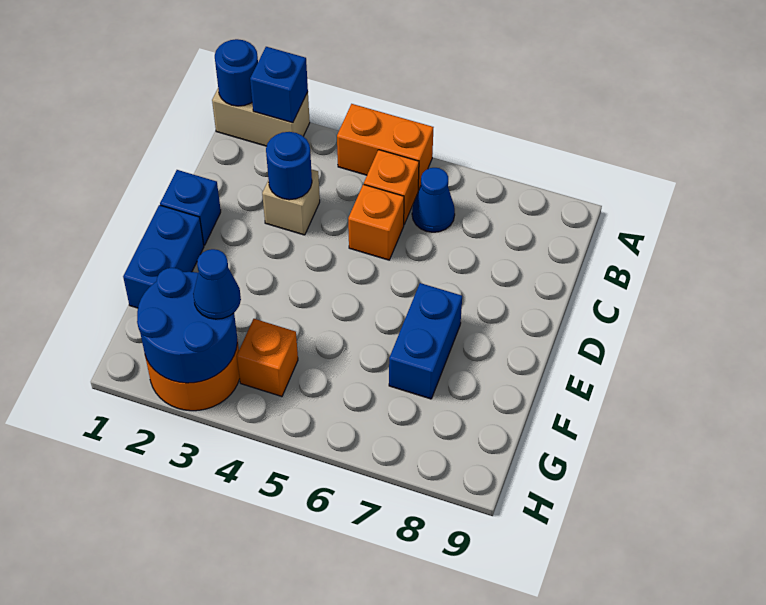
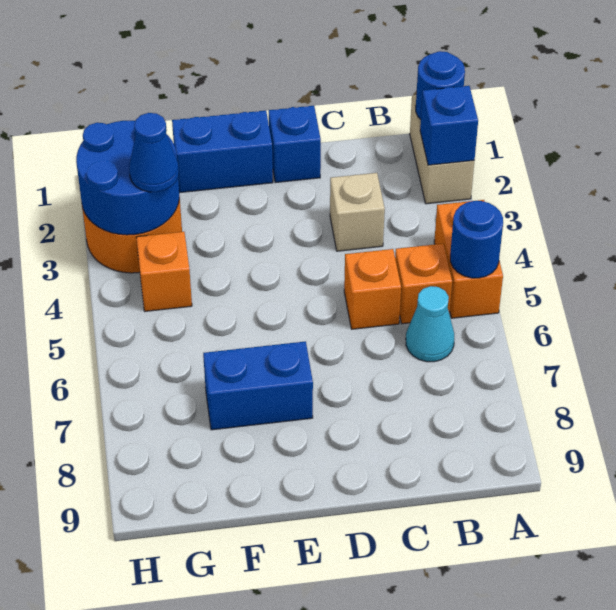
blue cone B6 level 1 -> cyan cone B6 level 1
blue round brick C3 level 2 -> blue round brick A5 level 2

